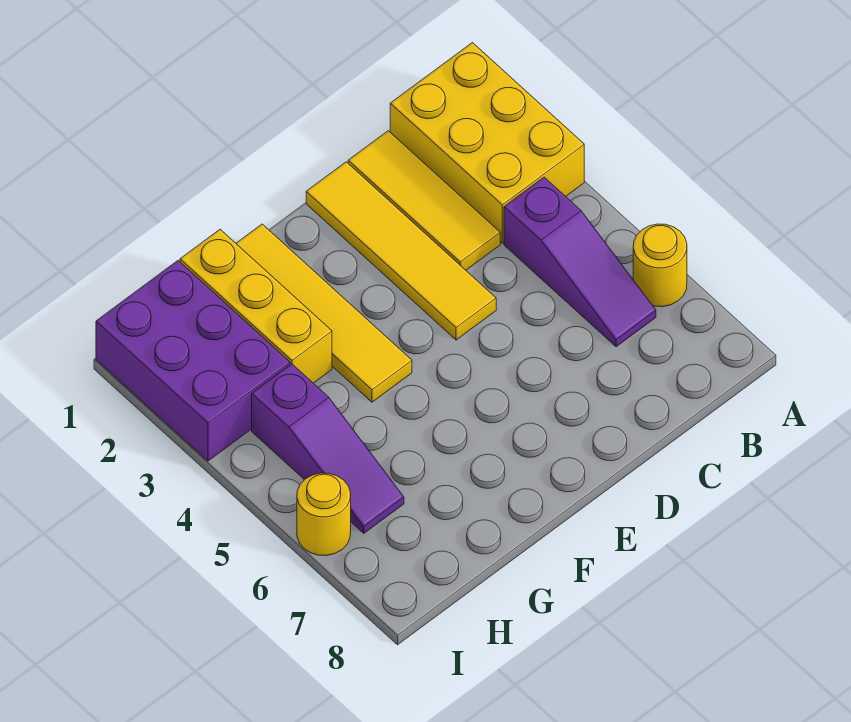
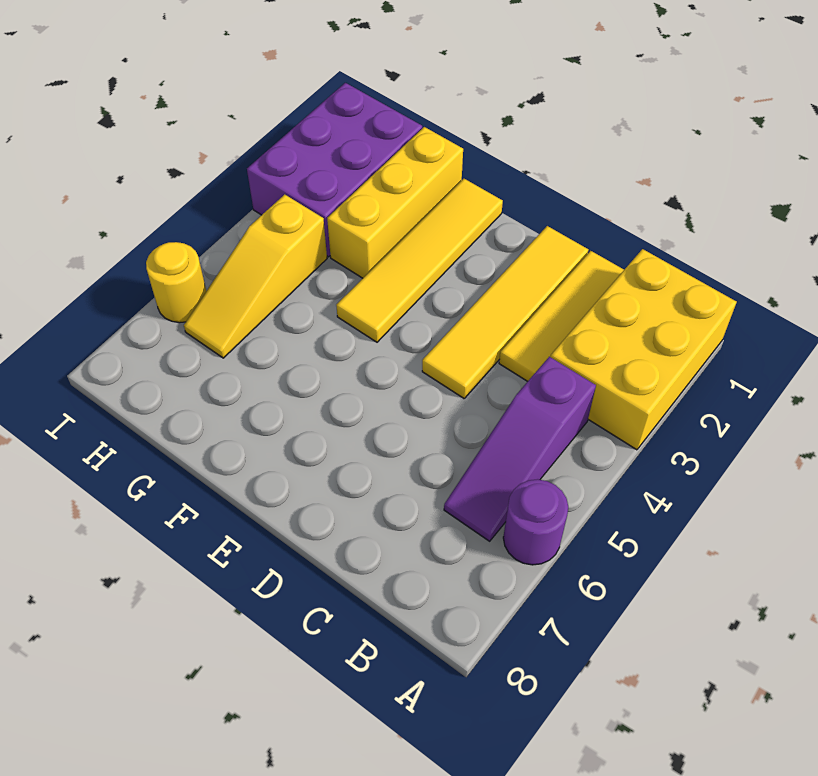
yellow round brick A6 level 1 -> purple round brick A6 level 1
purple slope H4:H6 level 1 top 4 -> yellow slope H4:H6 level 1 top 4

